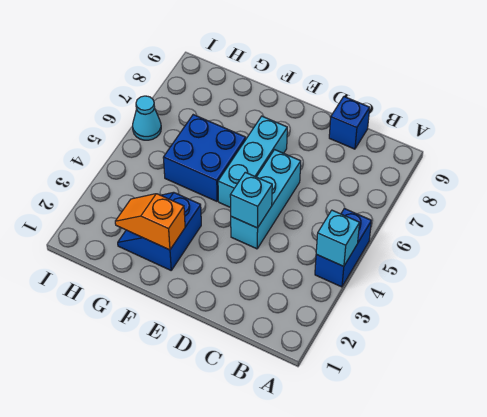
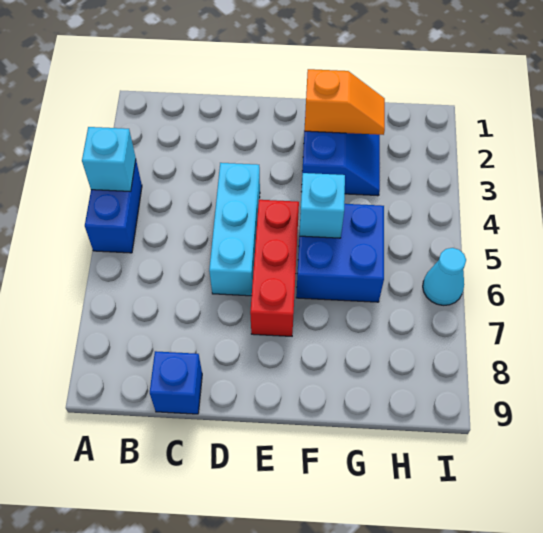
cyan brick D4 level 2 -> cyan brick F5 level 2
cyan brick E5:E7 level 1 -> red brick E5:E7 level 1

